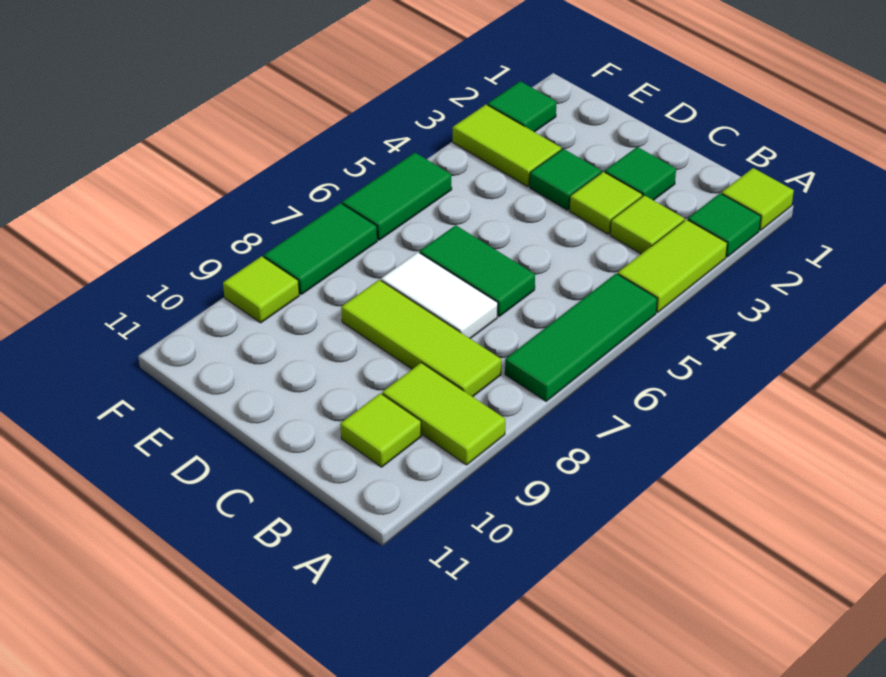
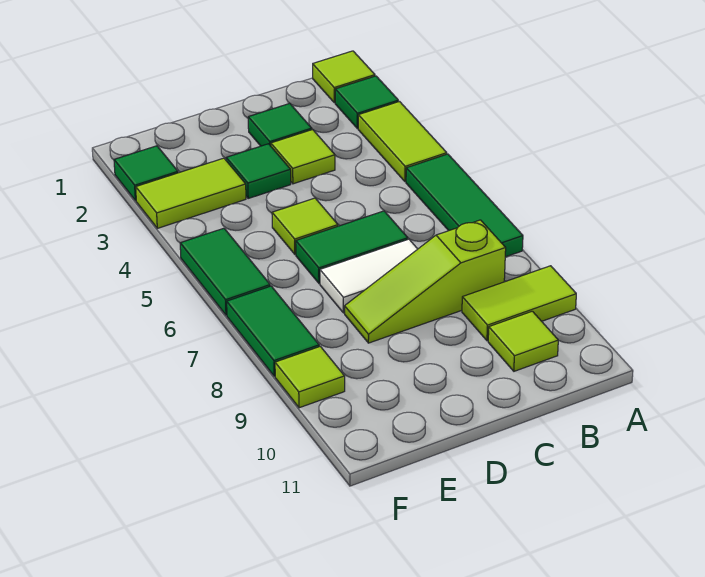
lime tile B3 level 1 -> lime tile D5 level 1
lime tile B8:D8 level 1 -> lime slope B8:D8 level 1 top B

